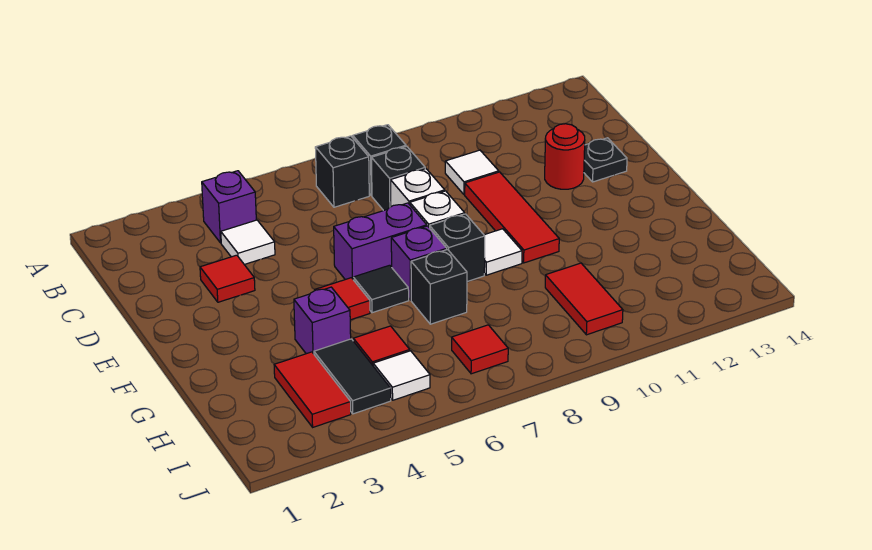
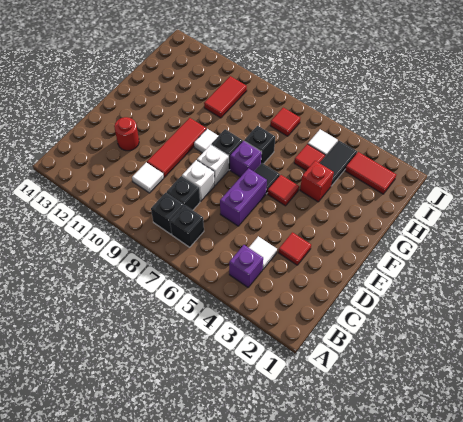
black plate D13 level 1 -> none
purple brick E6:E7 level 1 -> purple brick D6:E6 level 1
purple brick G4 level 1 -> red brick G4 level 1
red tile H3:I3 level 1 -> red tile I2:I3 level 1

